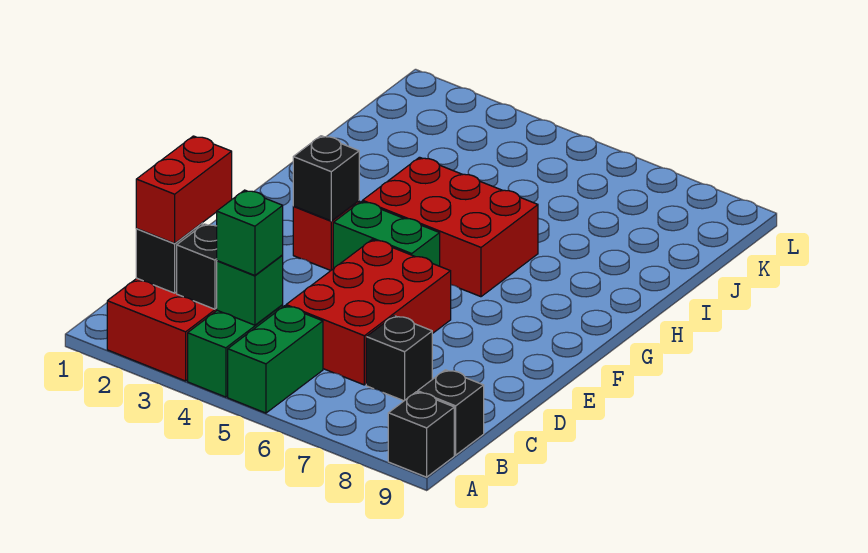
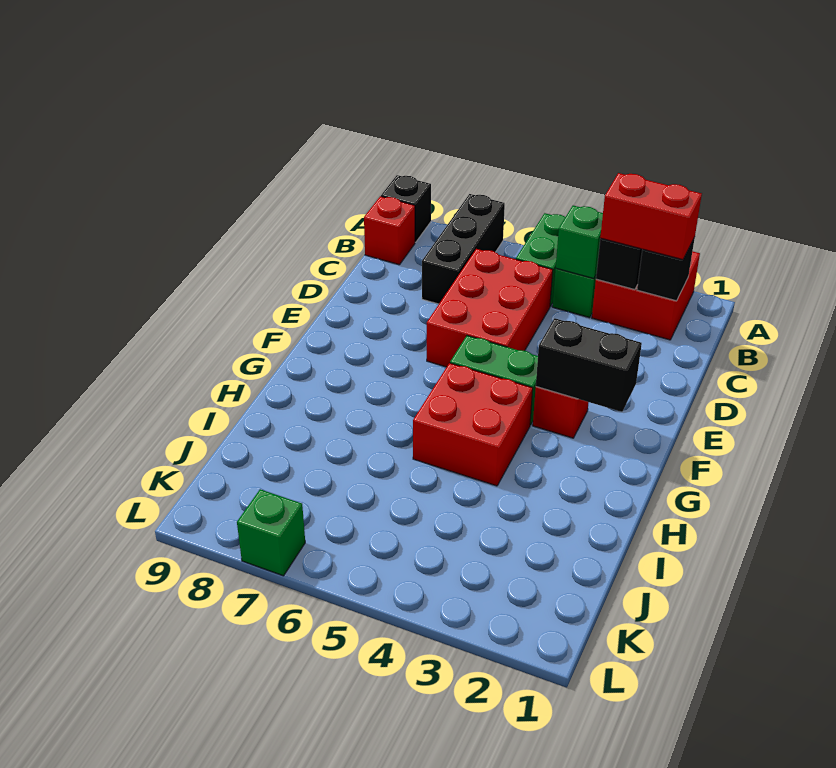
red brick B2:C2 level 3 -> red brick B2:B3 level 3
green brick B4 level 3 -> green brick L7 level 1
black brick B9 level 1 -> red brick B9 level 1
black brick C7 level 1 -> black brick A7:C7 level 1
black brick F3 level 2 -> black brick F2:F3 level 2
red brick G4:H6 level 1 -> red brick G4:H5 level 1

